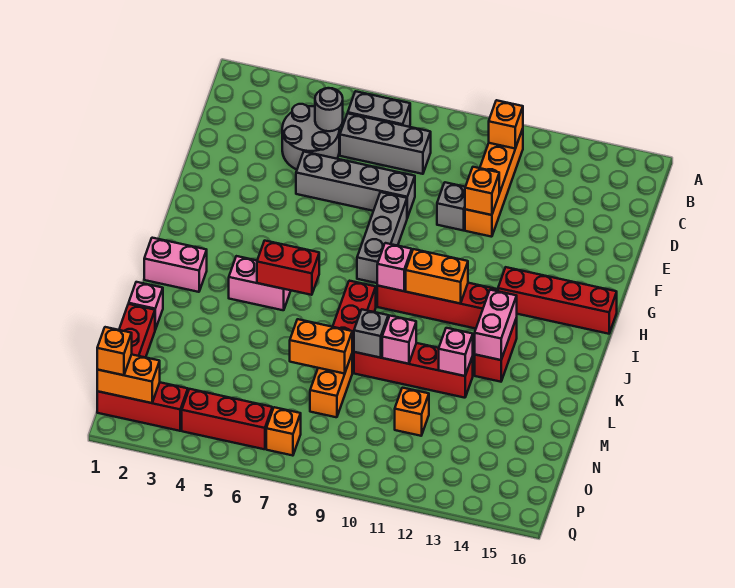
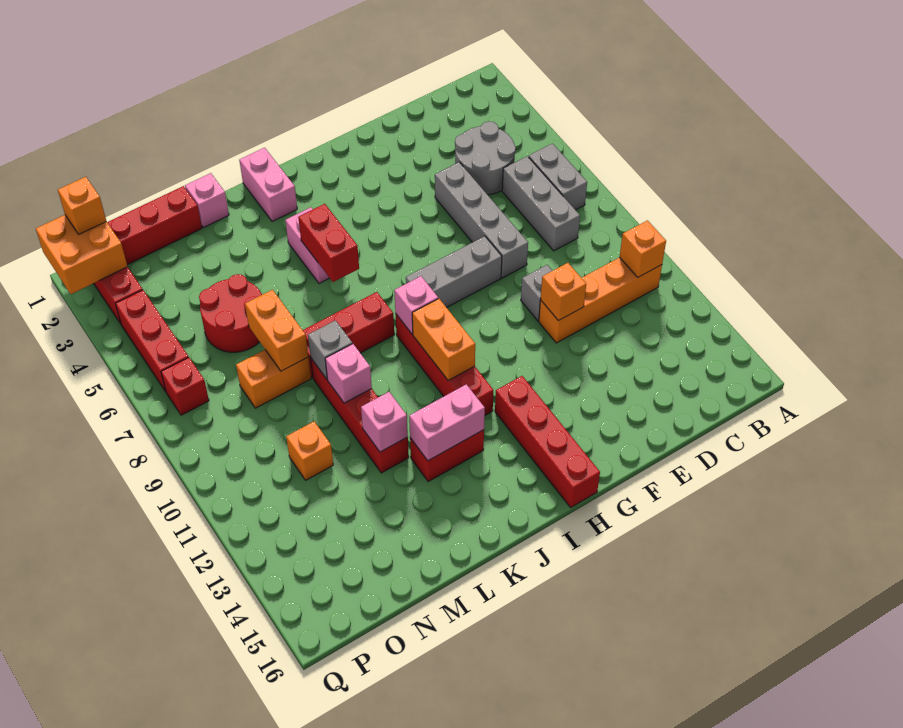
grey round brick C5 level 2 -> none
none -> red round brick M5:N6 level 1
orange brick P1:P2 level 2 -> orange brick P1:Q2 level 2
orange brick P7 level 1 -> red brick P7 level 1

